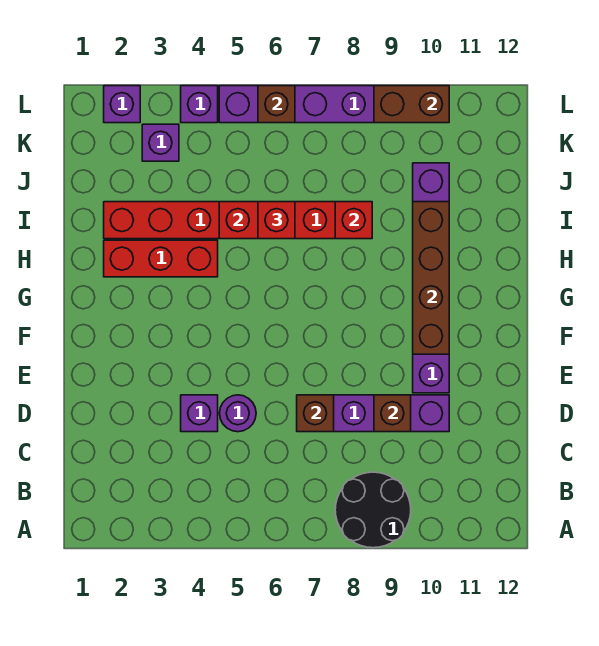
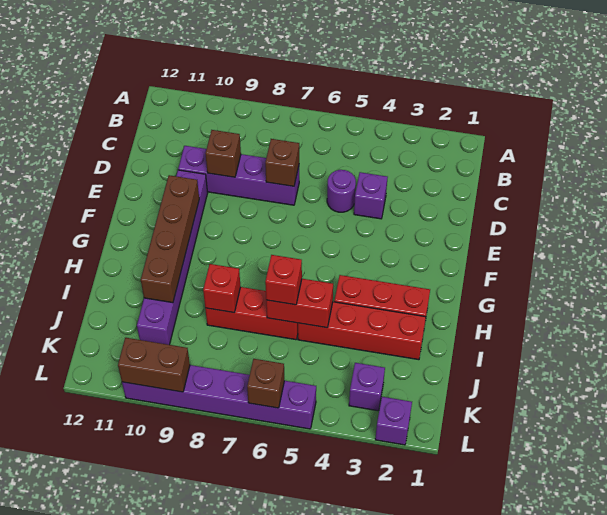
black round brick A8:B9 level 1 -> none
purple brick L4 level 1 -> none

